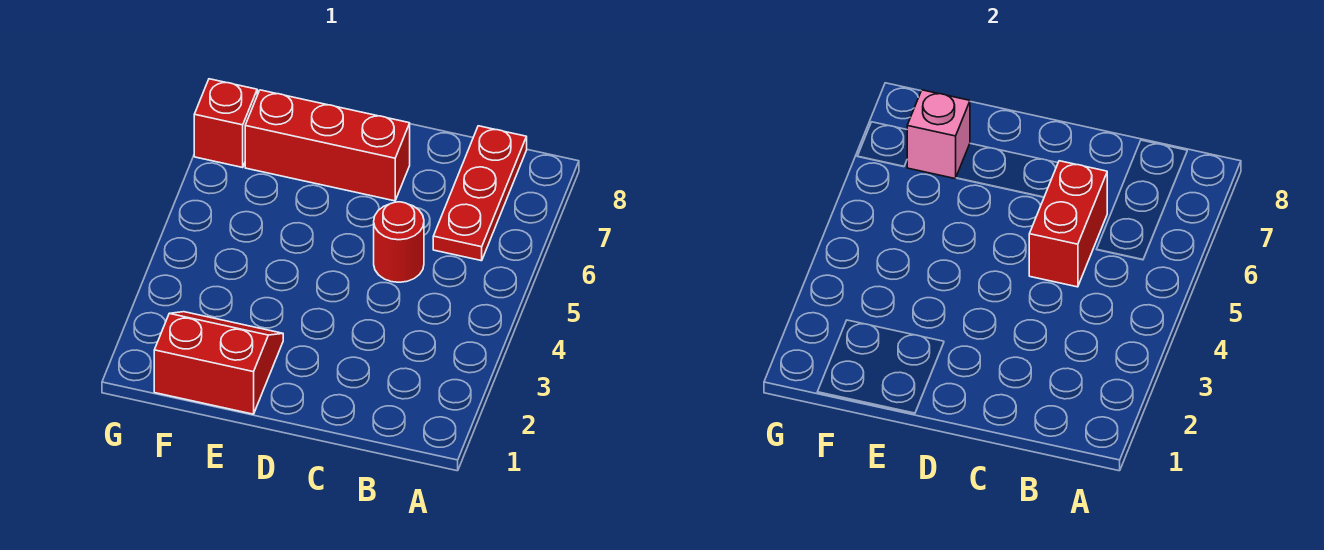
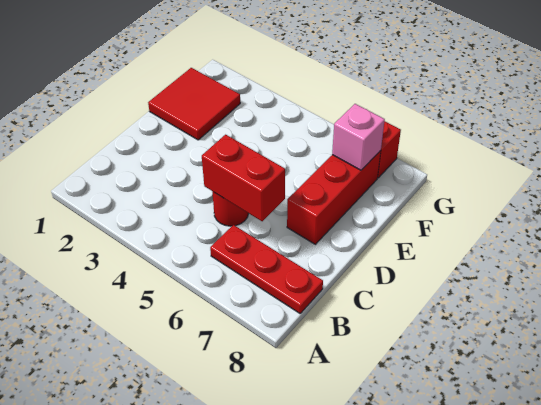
red slope E1:F2 level 1 top 1 -> red tile E1:F2 level 1

